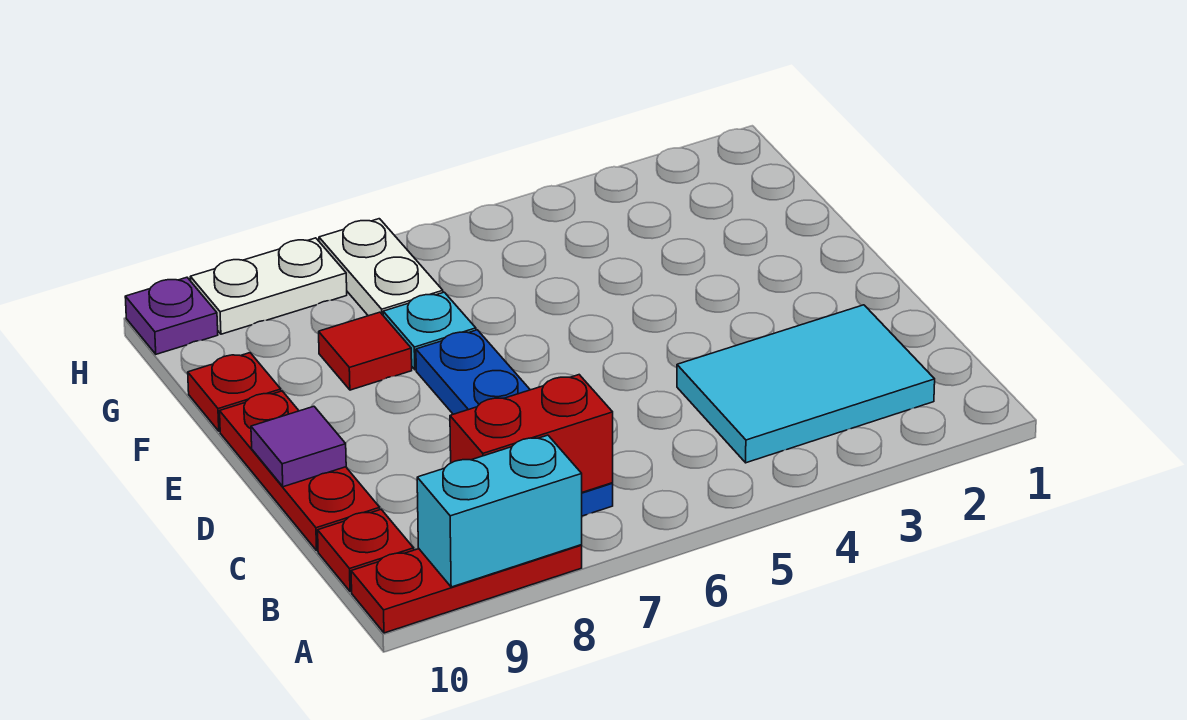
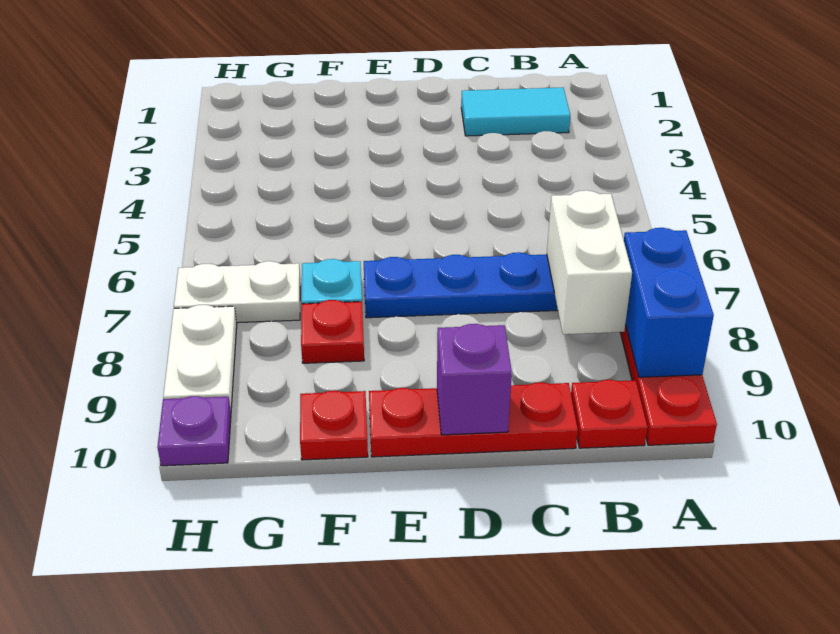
cyan brick A8:A9 level 2 -> blue brick A8:A9 level 2
cyan tile B2:C4 level 1 -> cyan tile B2:C2 level 1
red brick B7:B8 level 2 -> white brick B7:B8 level 2
purple tile D10 level 2 -> purple brick D10 level 2
red tile F8 level 1 -> red plate F8 level 1

